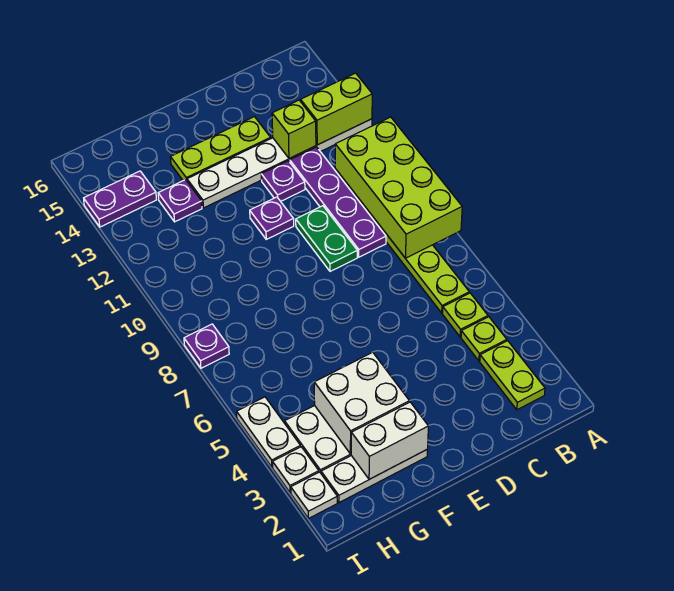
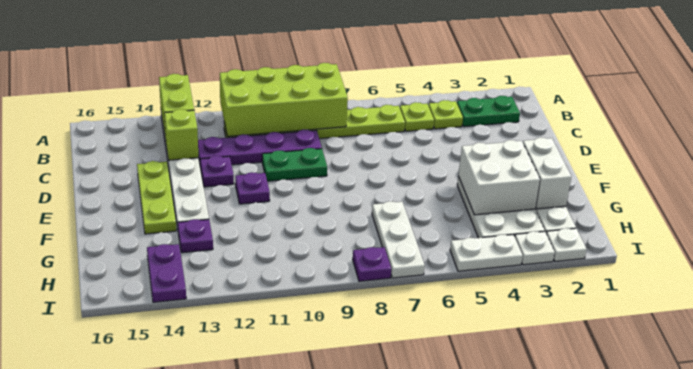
lime plate B2:B3 level 1 -> green plate B2:B3 level 1
none -> white plate G7:I7 level 1

